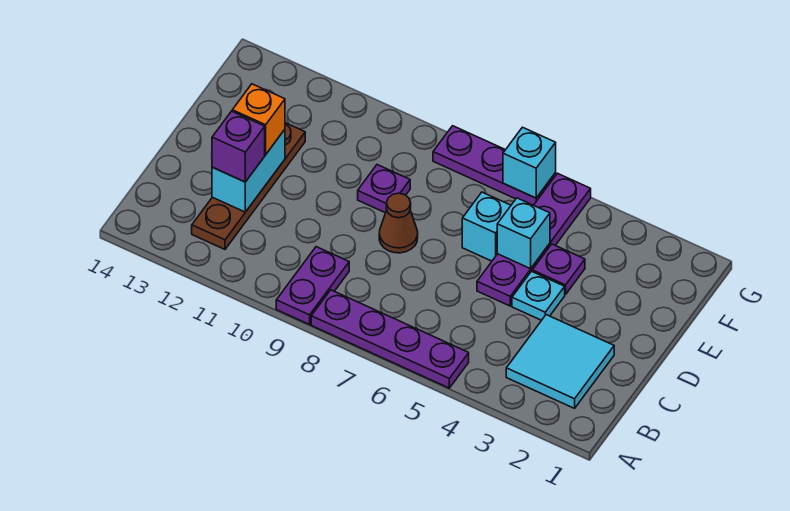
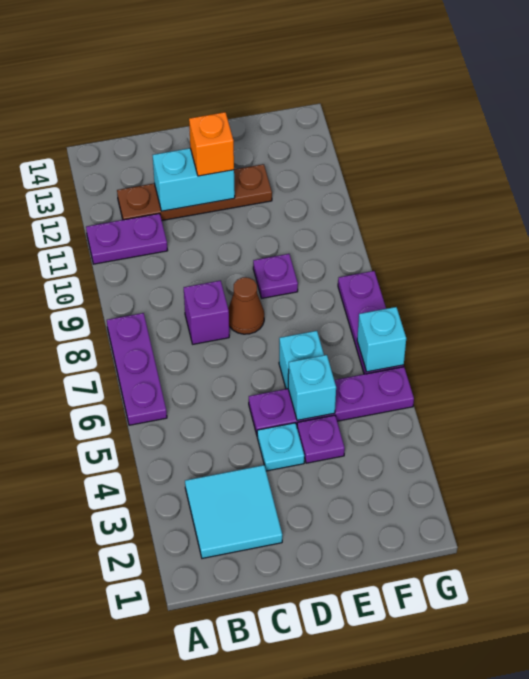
purple plate A5:A8 level 1 -> purple plate A6:A8 level 1
purple plate A9:B9 level 1 -> purple plate A11:B11 level 1
purple brick C12 level 3 -> purple brick C8 level 1

